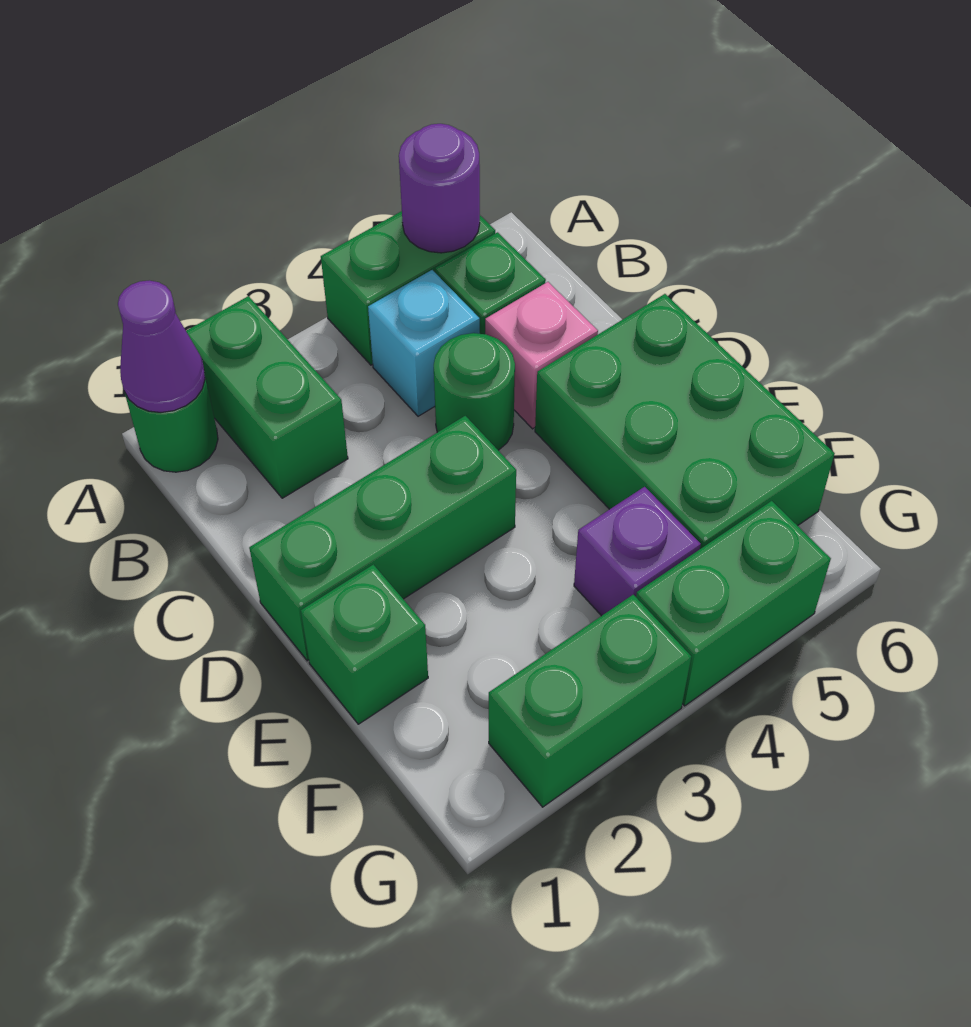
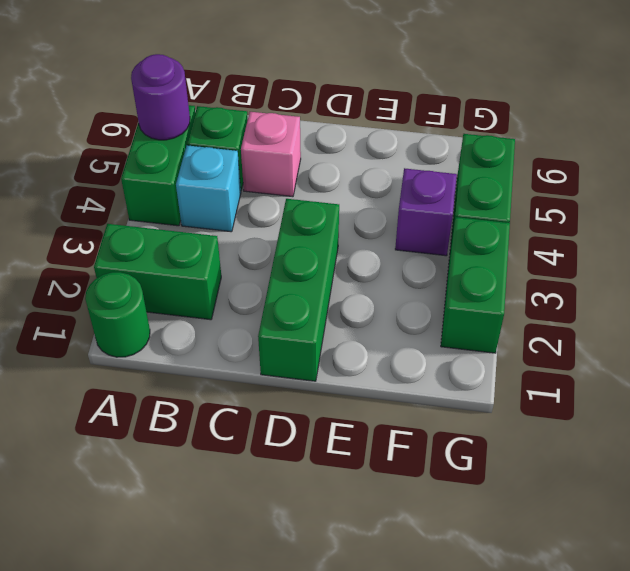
purple cone A1 level 2 -> none
green round brick C4 level 1 -> none
green brick D5:F6 level 1 -> none
green brick E1 level 1 -> none

